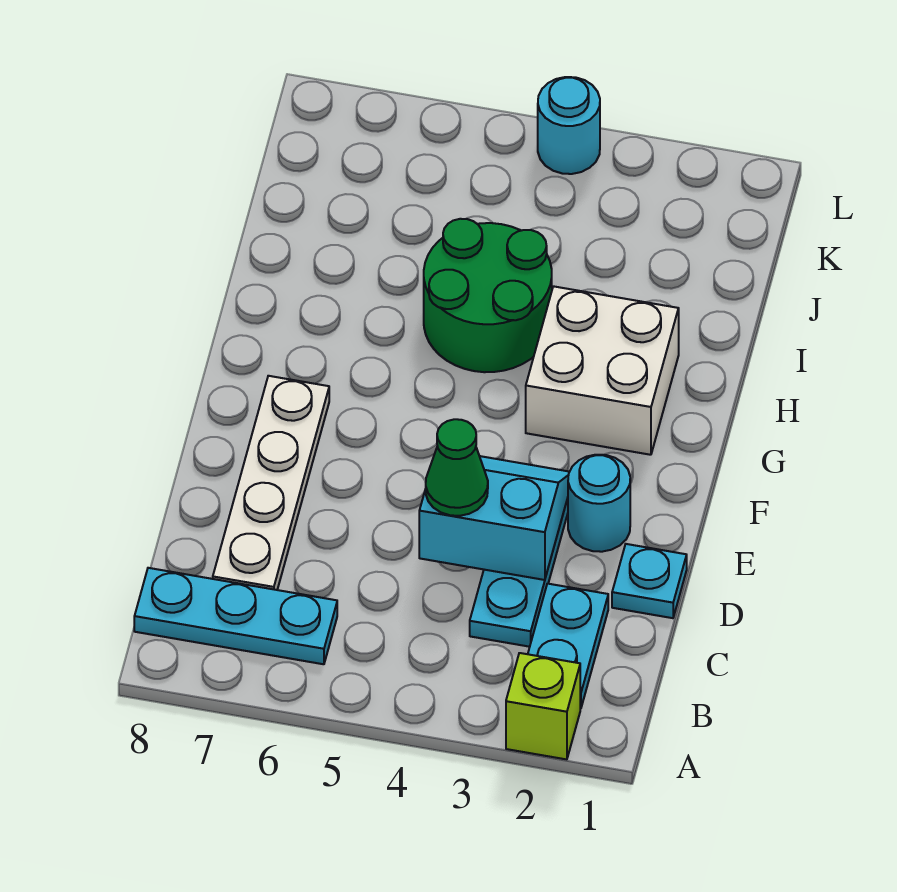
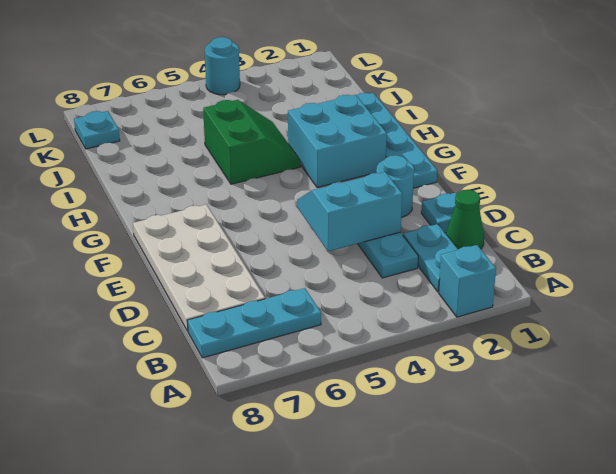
lime brick A2 level 1 -> cyan brick A2 level 1
white plate C7:F7 level 1 -> white plate C7:F8 level 1
green cone D4 level 3 -> green cone C1 level 1
none -> cyan plate F1:I1 level 1
white brick G2:H3 level 1 -> cyan brick G2:H3 level 1
green round brick H4:I5 level 1 -> green slope H4:I5 level 1 top 5
none -> cyan plate K8 level 1

